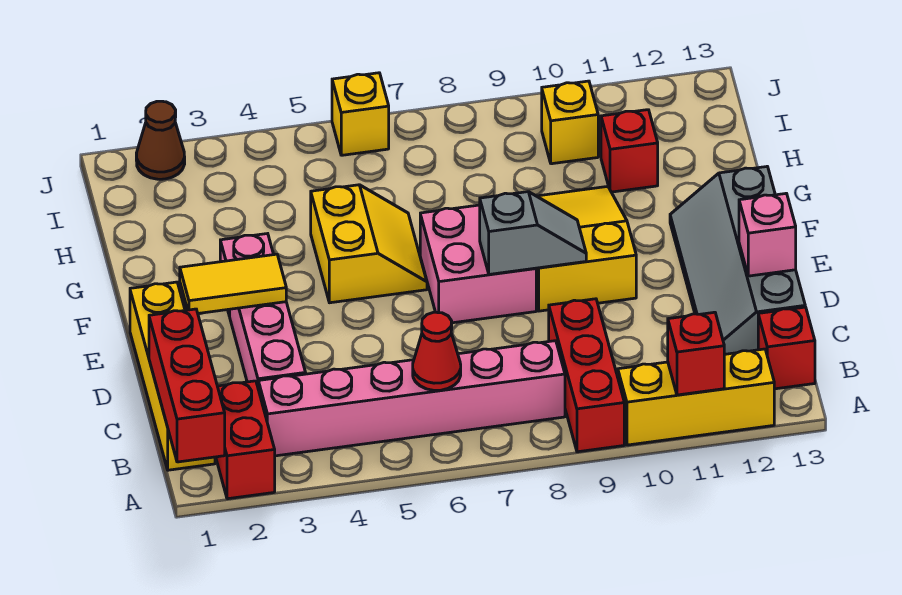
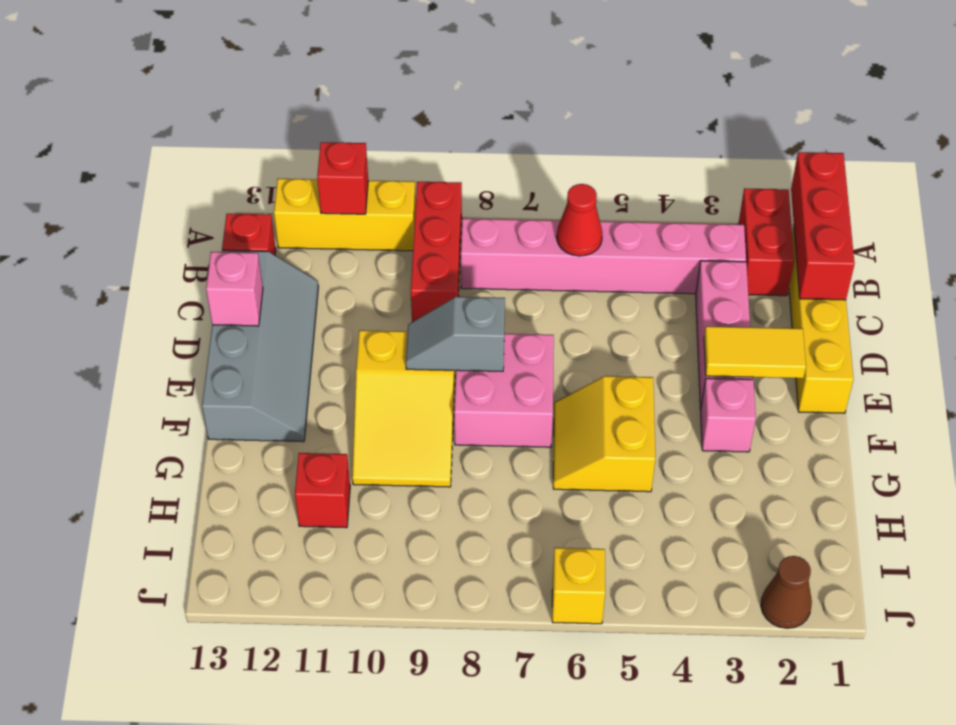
yellow brick I10 level 1 -> none

